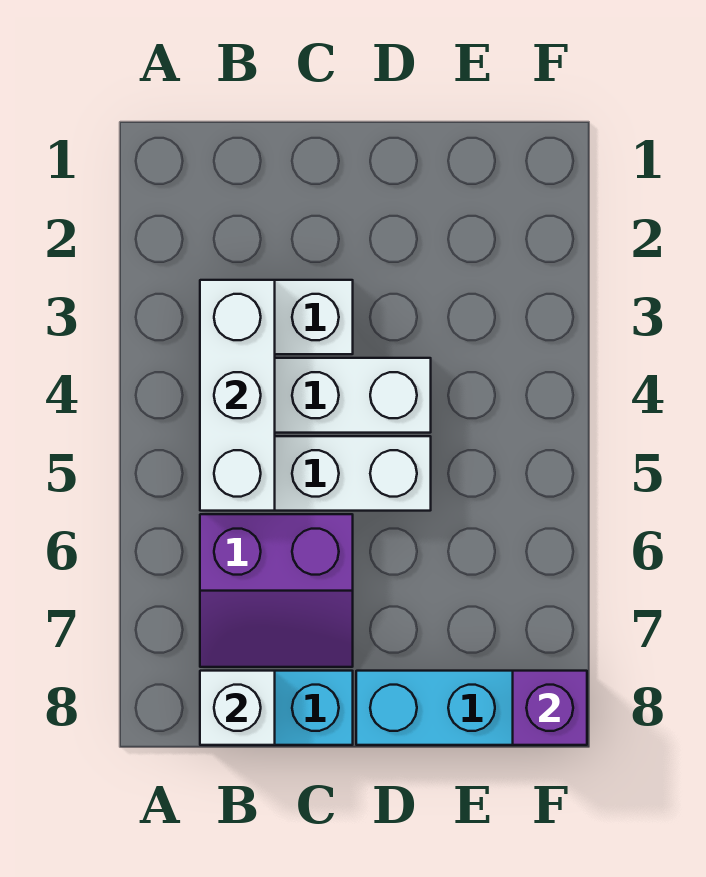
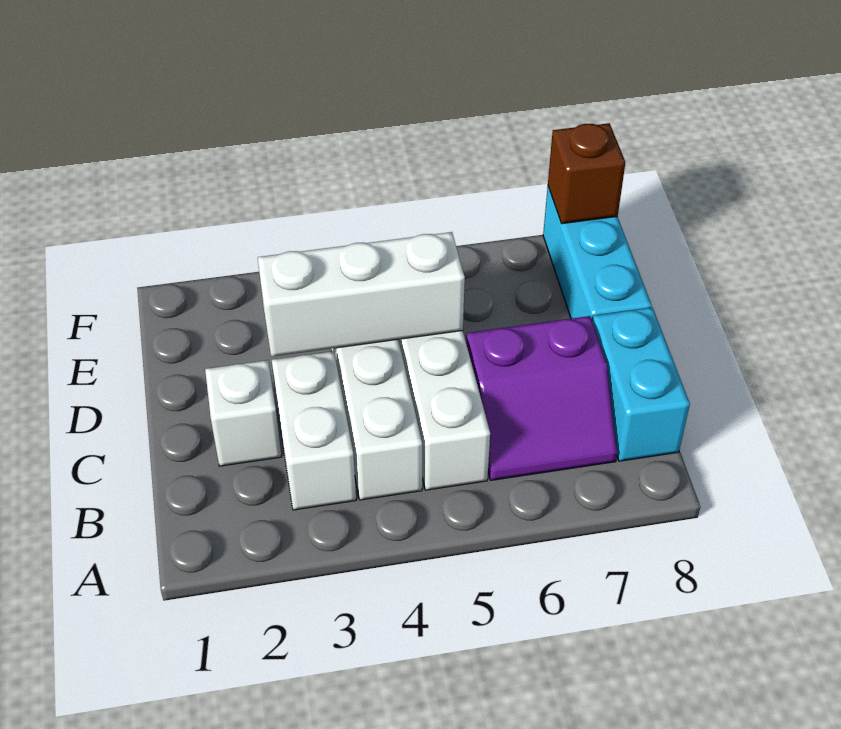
white brick B3:B5 level 2 -> white brick D3:D5 level 2
purple slope B6:C7 level 1 top 6 -> purple slope B6:C7 level 1 top C
white brick B8 level 2 -> white brick C2 level 1
purple brick F8 level 2 -> brown brick F8 level 2

